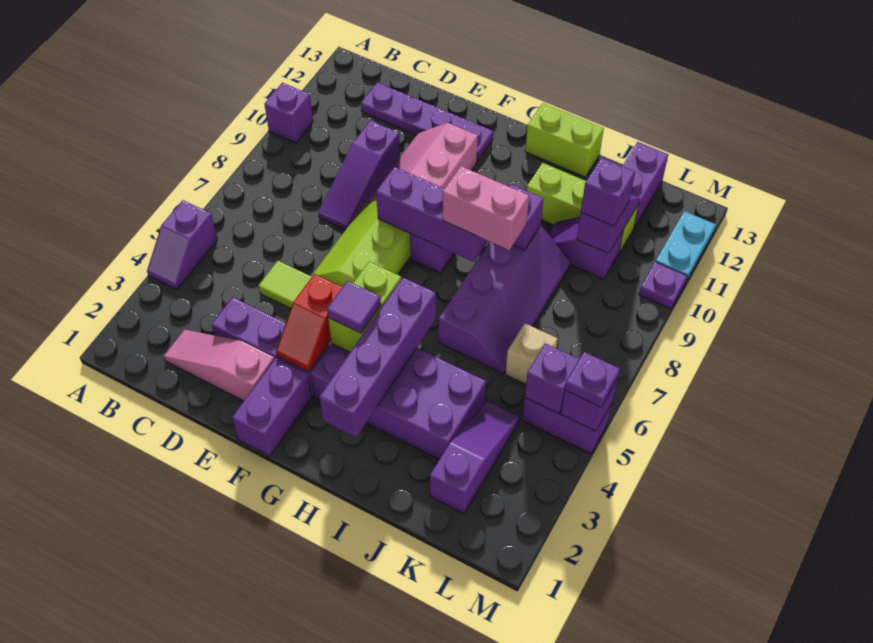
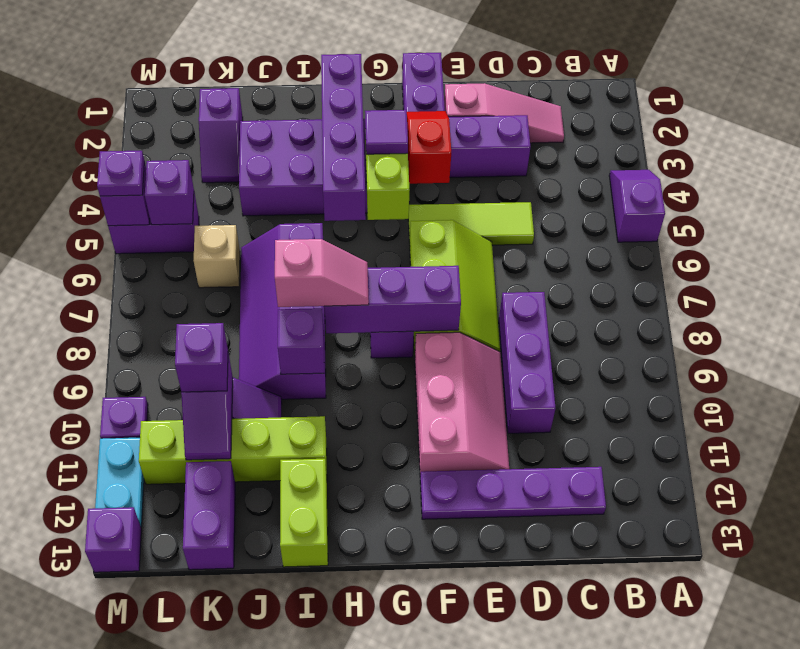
purple brick A10 level 1 -> purple brick M13 level 1
purple slope D8:D10 level 1 top 10 -> purple brick D8:D10 level 1
pink brick H8:I8 level 3 -> pink slope H8:I8 level 3 top I
lime brick H13:I13 level 1 -> lime brick I12:I13 level 1
lime brick I11:K11 level 1 -> lime brick I11:L11 level 1
purple slope K2:K4 level 1 top 2 -> purple slope K2:K3 level 1 top 2

